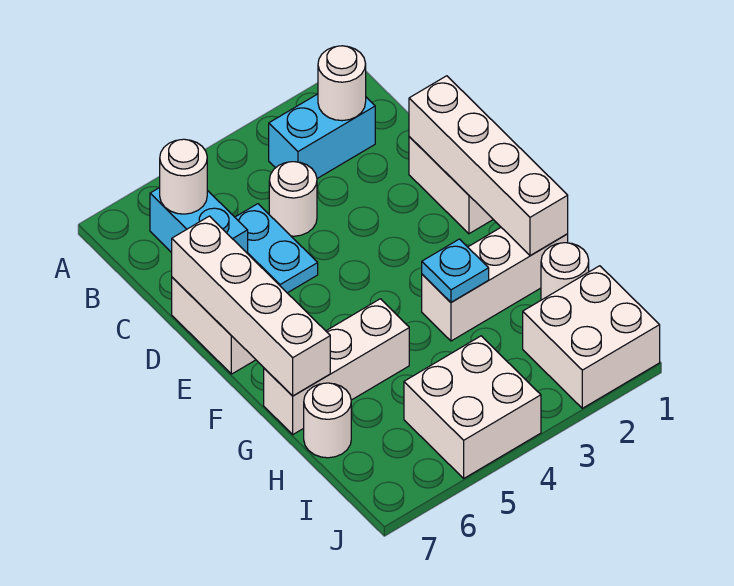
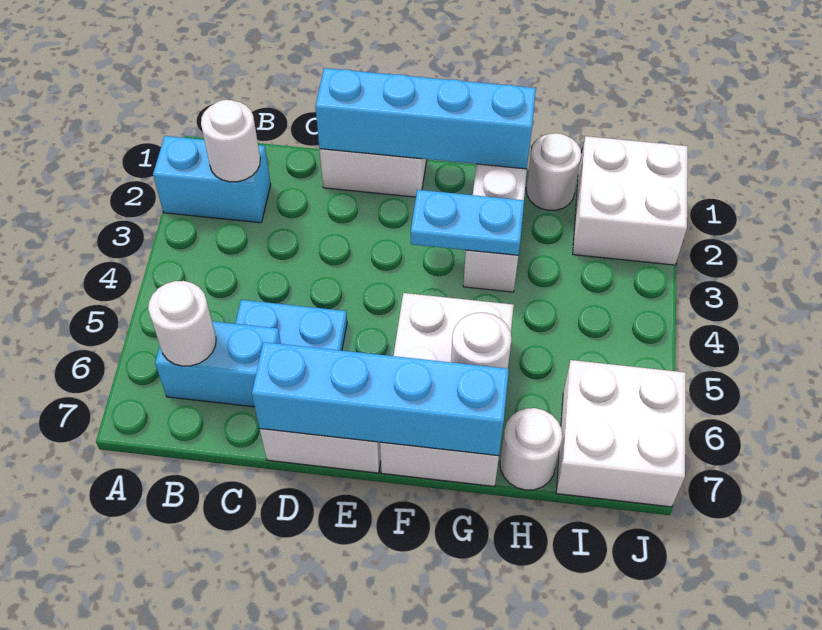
cyan brick B2:B3 level 1 -> cyan brick A2:B2 level 1
white round brick C4 level 1 -> white round brick G6 level 2
white brick D1:G1 level 2 -> cyan brick D1:G1 level 2
white brick D7:G7 level 2 -> cyan brick D7:G7 level 2
cyan plate G3 level 2 -> cyan plate F3:G3 level 2
white brick G5:G7 level 1 -> white brick F5:G7 level 1
white brick I4:J5 level 1 -> white brick I6:J7 level 1

